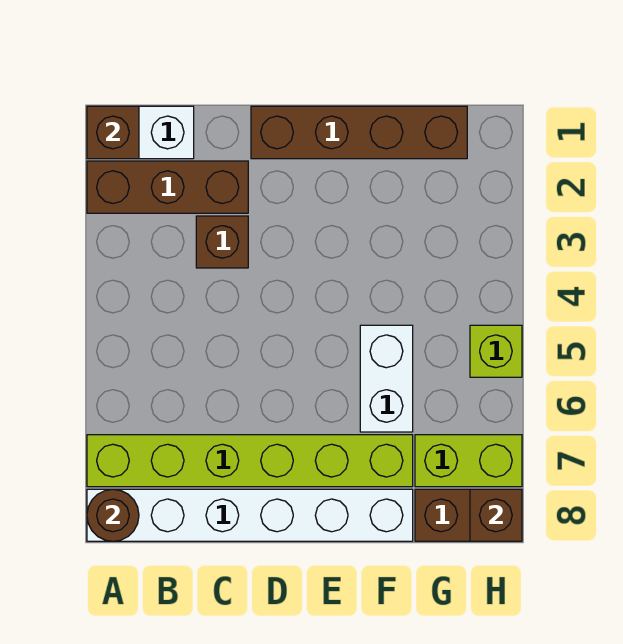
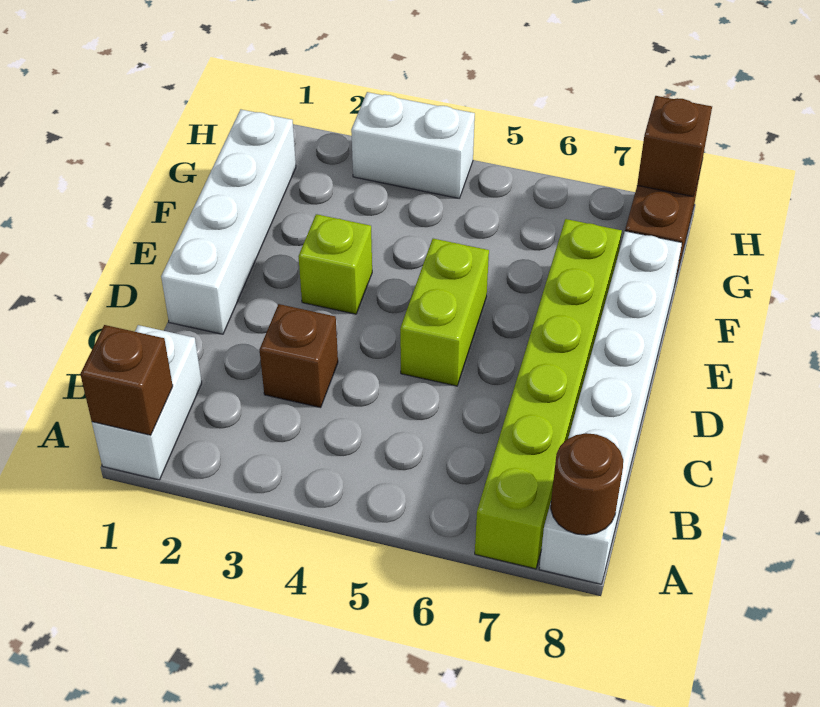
brown brick A2:C2 level 1 -> none
brown brick D1:G1 level 1 -> white brick D1:G1 level 1
white brick F5:F6 level 1 -> white brick H3:H4 level 1
lime brick G7:H7 level 1 -> lime brick D5:E5 level 1
lime brick H5 level 1 -> lime brick E3 level 1

